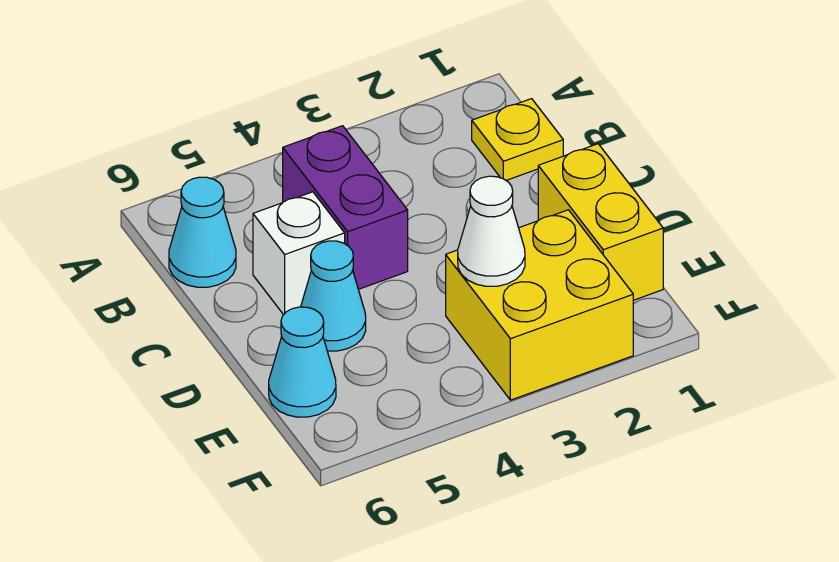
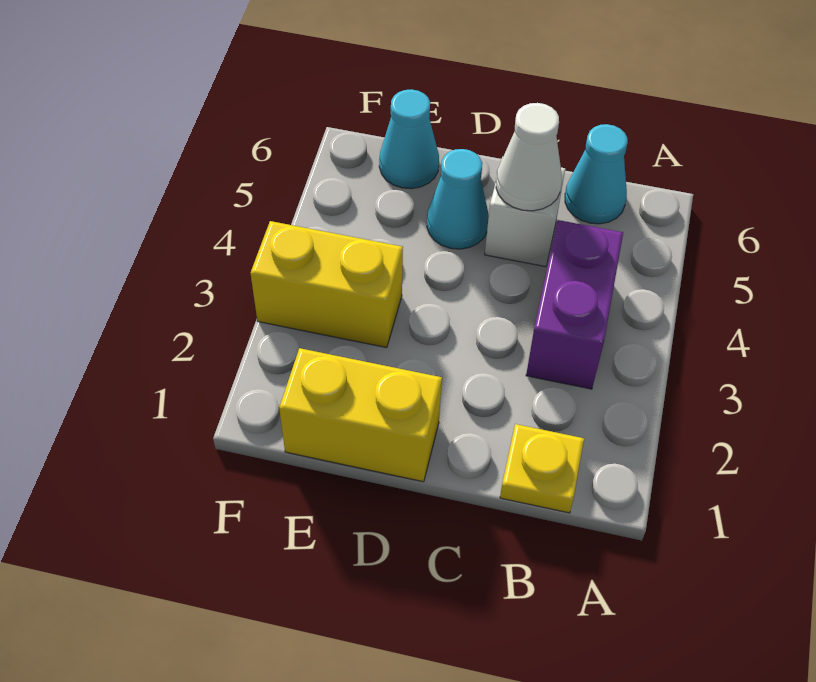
purple brick B4:C4 level 1 -> purple brick B3:B4 level 1
yellow brick E2:F3 level 1 -> yellow brick E3:F3 level 1
white cone E3 level 2 -> white cone C5 level 2

